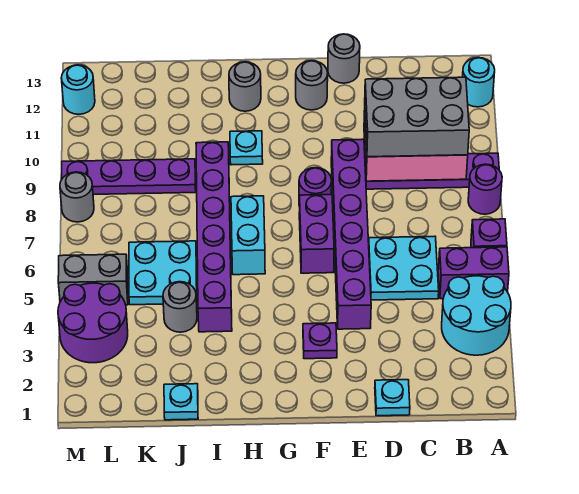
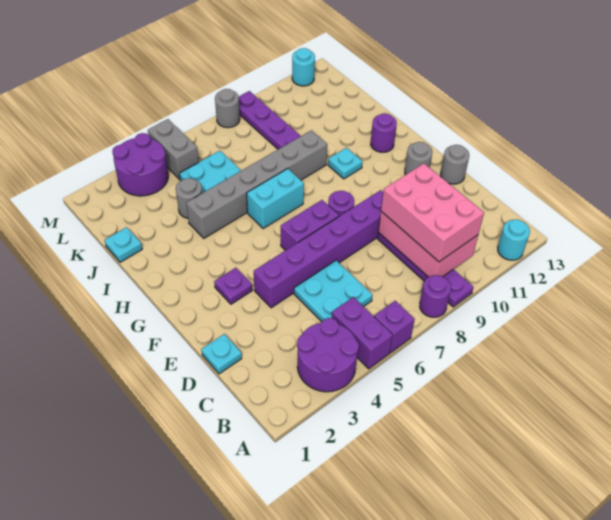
cyan round brick A3:B4 level 1 -> purple round brick A3:B4 level 1
grey brick B9:D10 level 3 -> pink brick B9:D10 level 3
grey round brick H12 level 1 -> purple round brick H12 level 1
purple brick I4:I9 level 1 -> grey brick I4:I9 level 1

